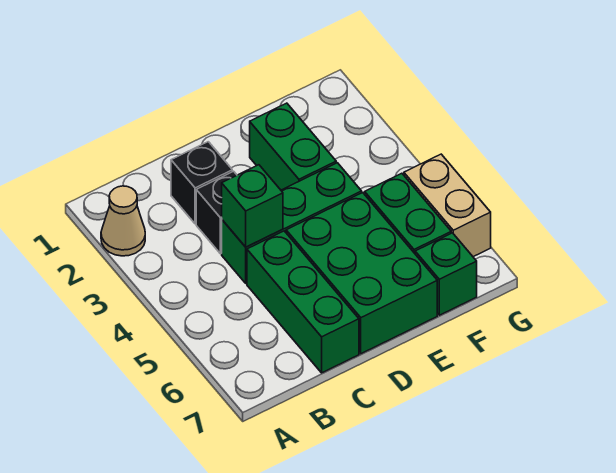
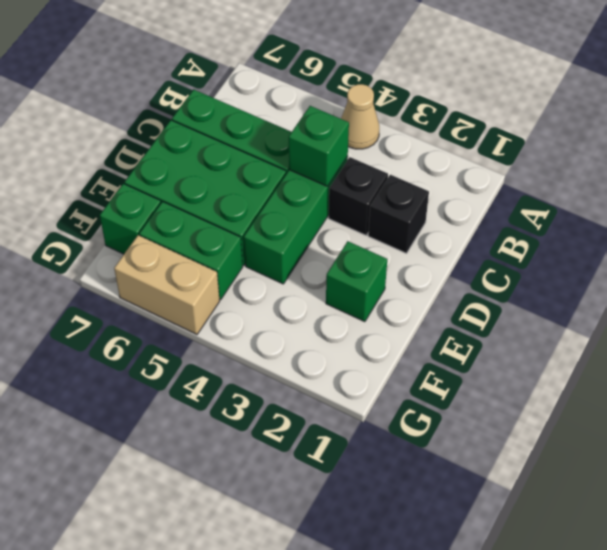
tan cone A2 level 1 -> tan cone A4 level 1
green brick E2:E3 level 1 -> green brick E2 level 1

